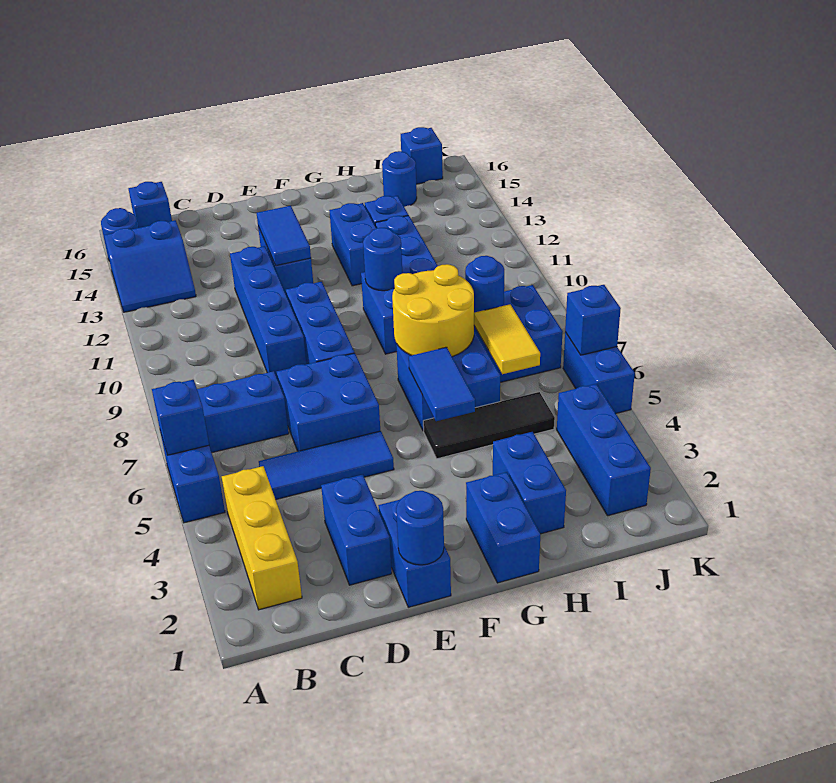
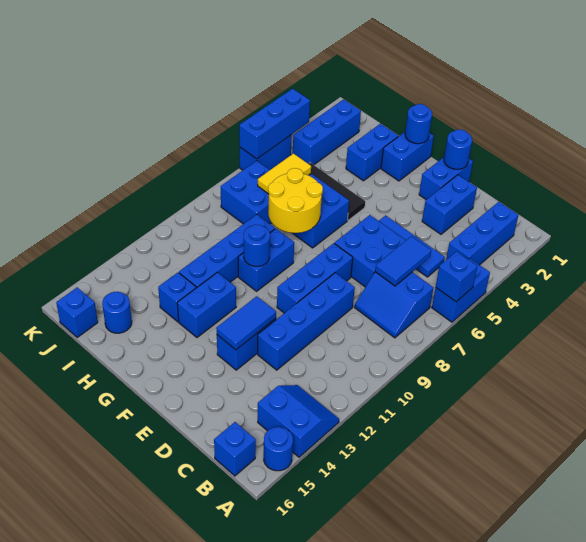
yellow brick B2:B4 level 1 -> blue brick B2:B4 level 1
blue tile G5:G6 level 2 -> blue tile C6:C7 level 2
blue round brick I8 level 2 -> blue round brick G1 level 2
blue brick K6 level 2 -> blue brick K4:K6 level 2

